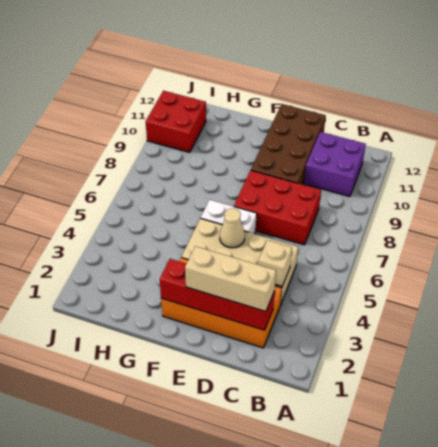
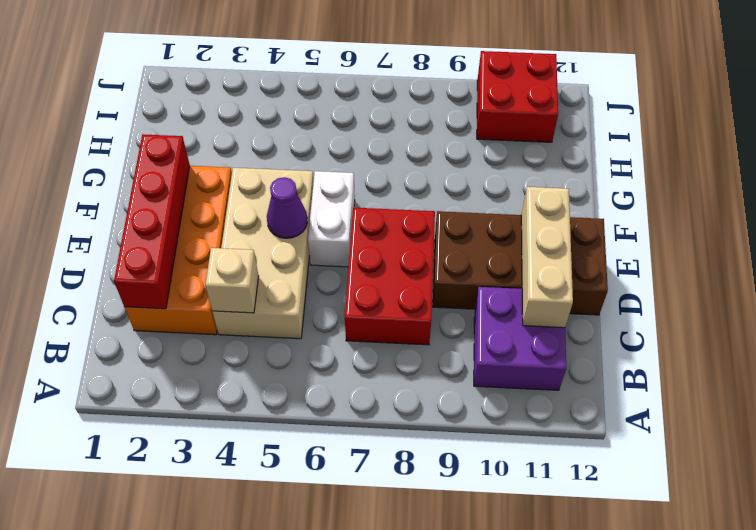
tan brick C2:E2 level 3 -> tan brick C11:E11 level 2
tan cone E5 level 2 -> purple cone E5 level 2

